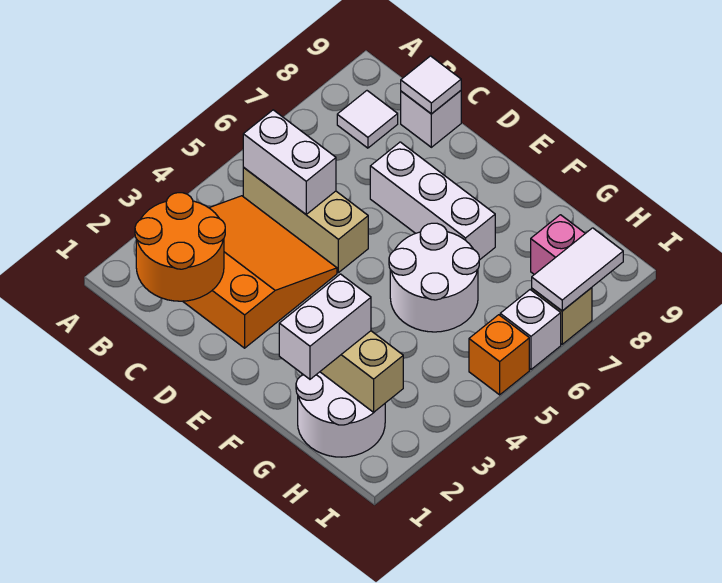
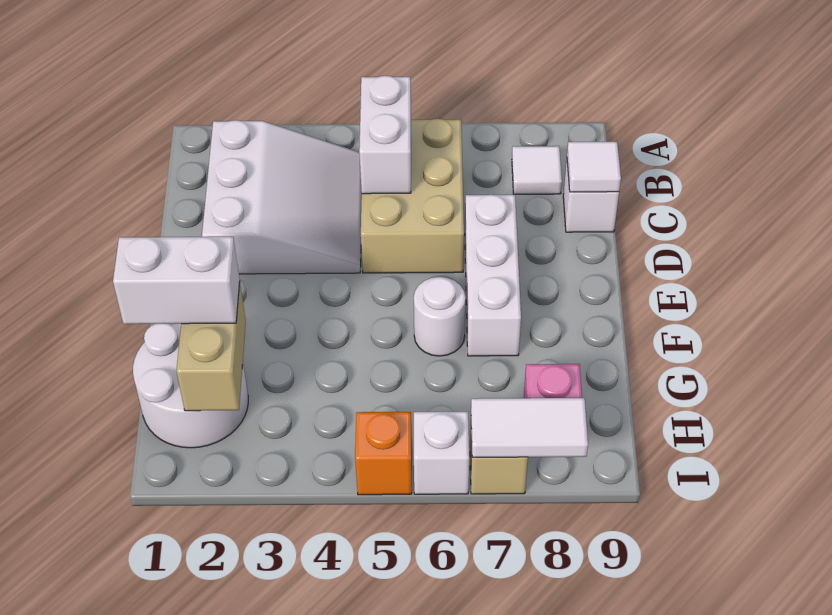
orange round brick B1:C2 level 2 -> none
orange slope B2:D4 level 1 top 2 -> white slope B2:D4 level 1 top 2
tan brick B5:D5 level 1 -> tan brick B5:D6 level 1
white round brick F5:G6 level 1 -> white round brick F6 level 1

